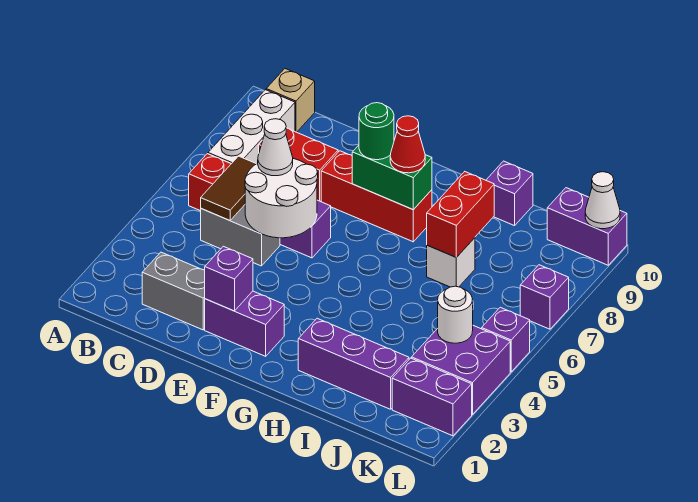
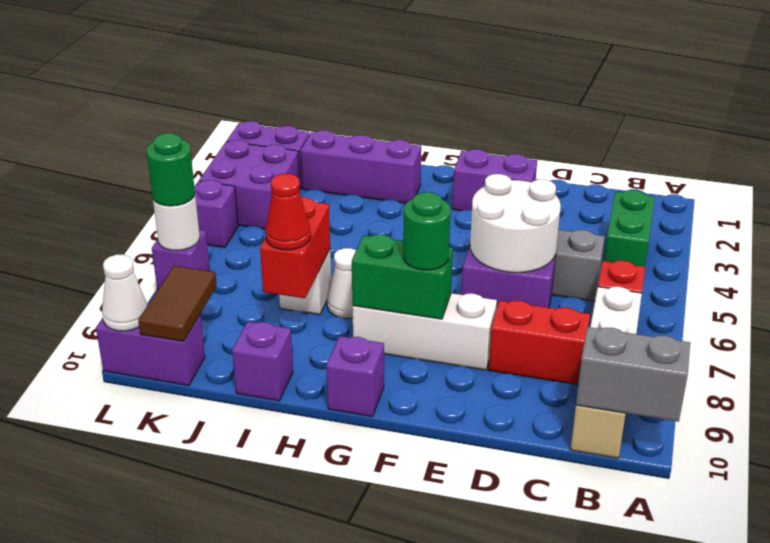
none -> green brick B3:B4 level 1
grey brick C2:D2 level 1 -> grey brick A10:B10 level 2
brown tile C5:C6 level 2 -> brown tile K9:K10 level 2
white cone D6 level 3 -> white cone H7 level 1
purple brick E2 level 2 -> purple brick G10 level 1
red brick E8:G8 level 1 -> white brick E8:G8 level 1
red cone G8 level 3 -> red cone I8 level 3
white round brick K4 level 2 -> white round brick L7 level 2
none -> green round brick L7 level 3

